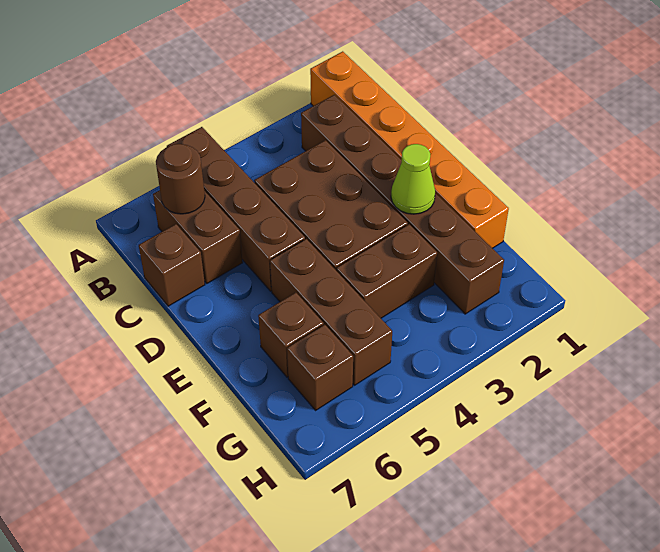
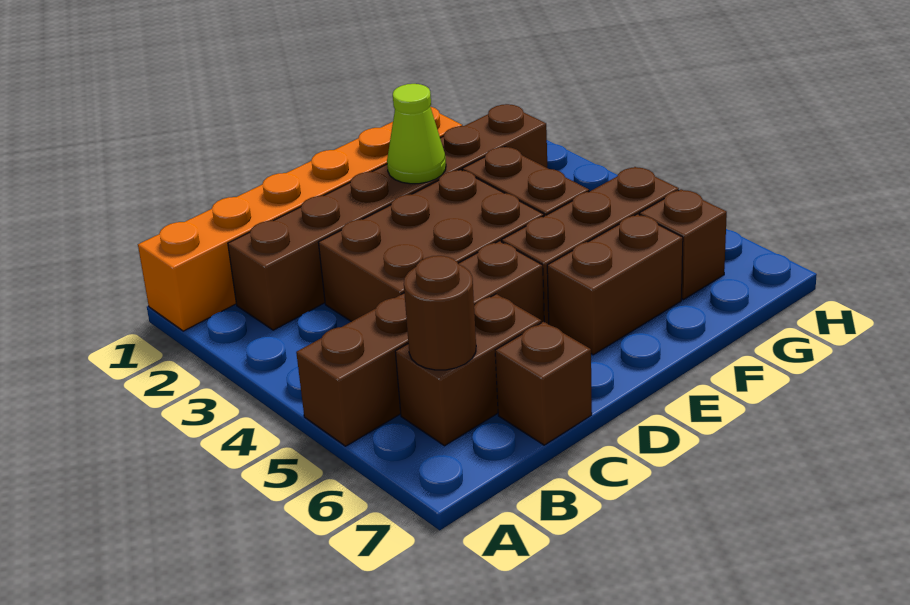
brown brick F6 level 1 -> brown brick E6:F6 level 1

